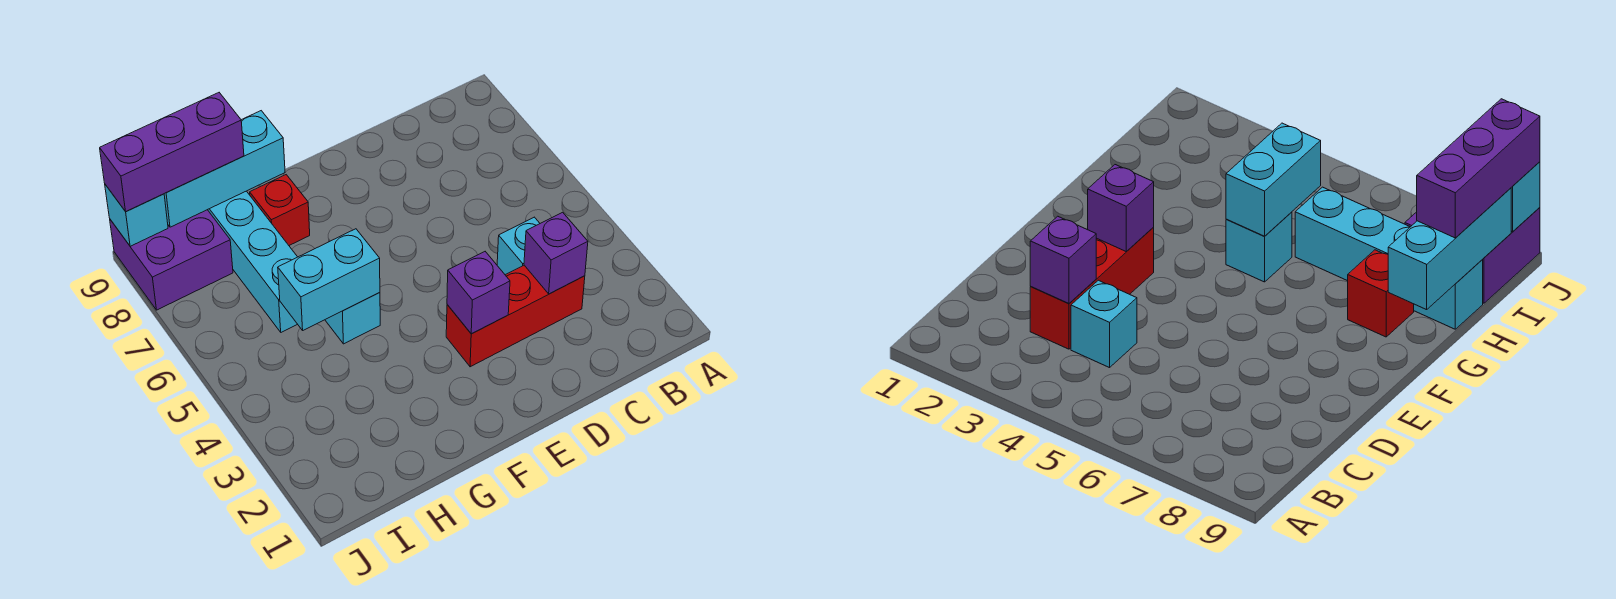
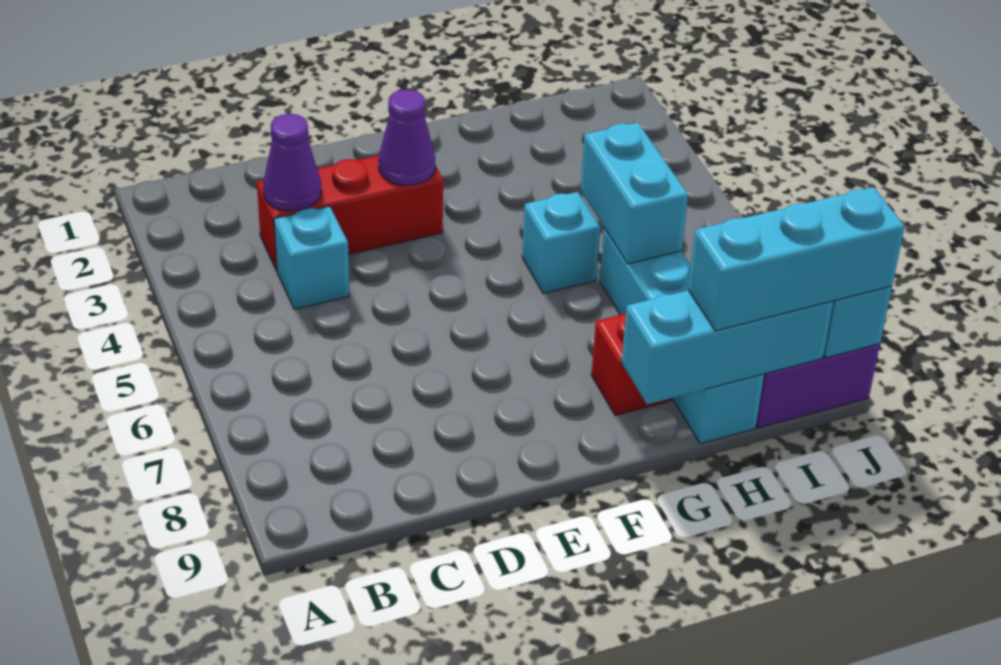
purple brick C3 level 2 -> purple cone C3 level 2
purple brick E3 level 2 -> purple cone E3 level 2
cyan brick G5:H5 level 2 -> cyan brick H5:H6 level 2
purple brick H9:J9 level 3 -> cyan brick H9:J9 level 3

